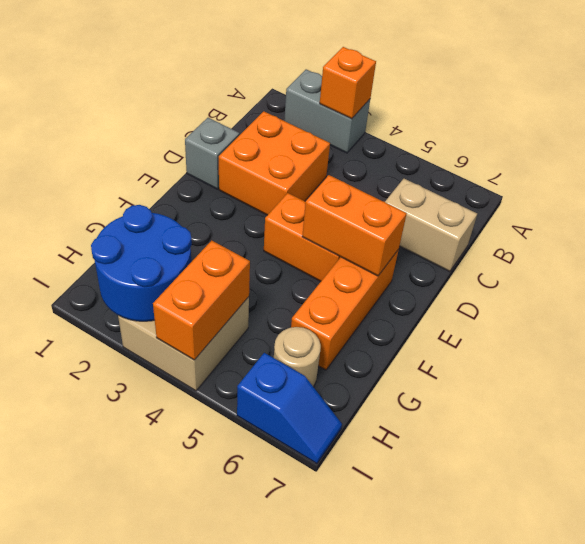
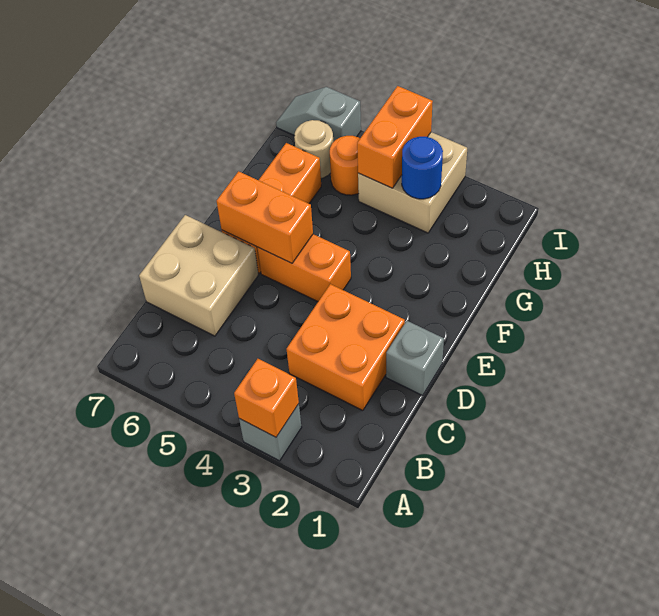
grey brick A2:A3 level 1 -> grey brick A3 level 1
tan brick C6:C7 level 1 -> tan brick C6:D7 level 1
blue round brick H2:I3 level 2 -> blue round brick H3 level 2
none -> orange round brick H5 level 1
blue slope I6:I7 level 1 top 6 -> grey slope I6:I7 level 1 top 6

